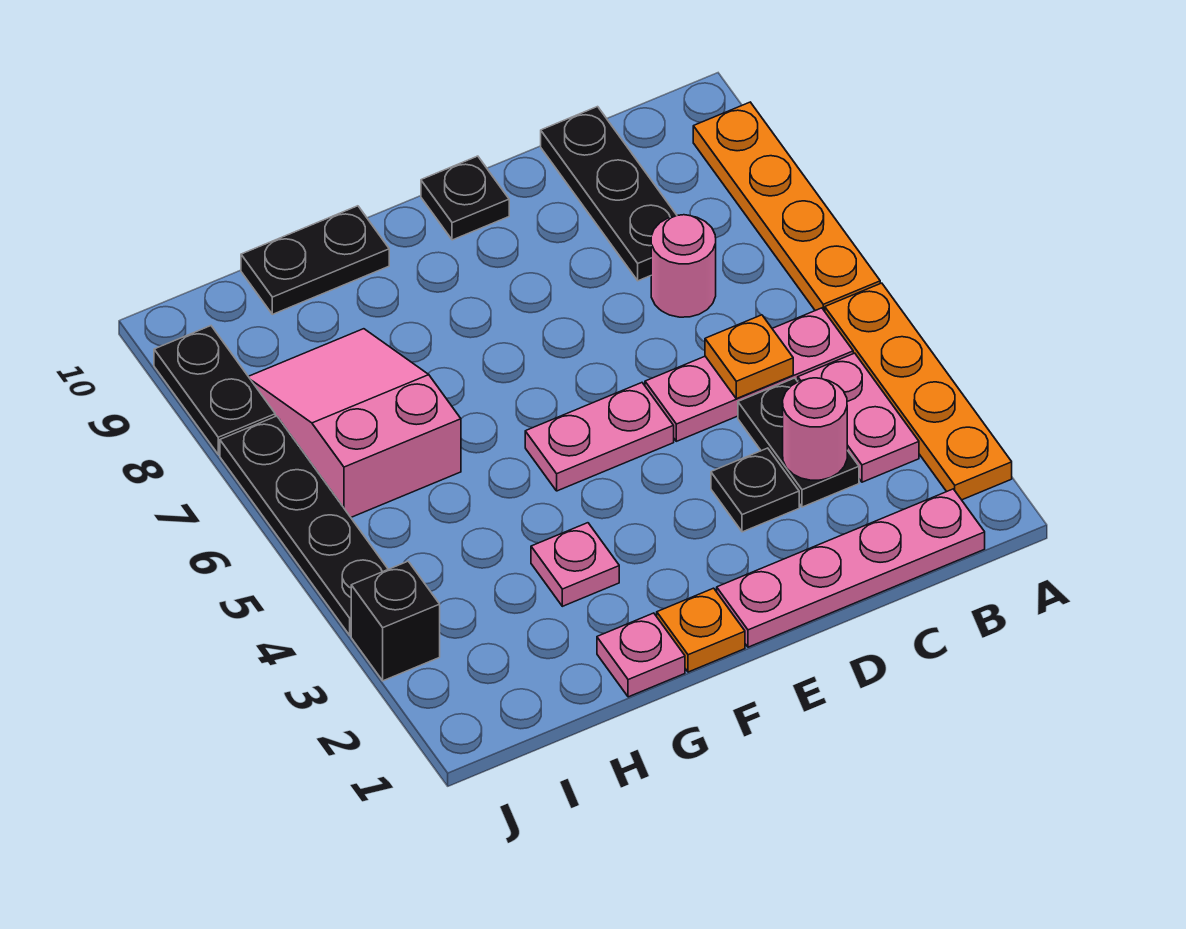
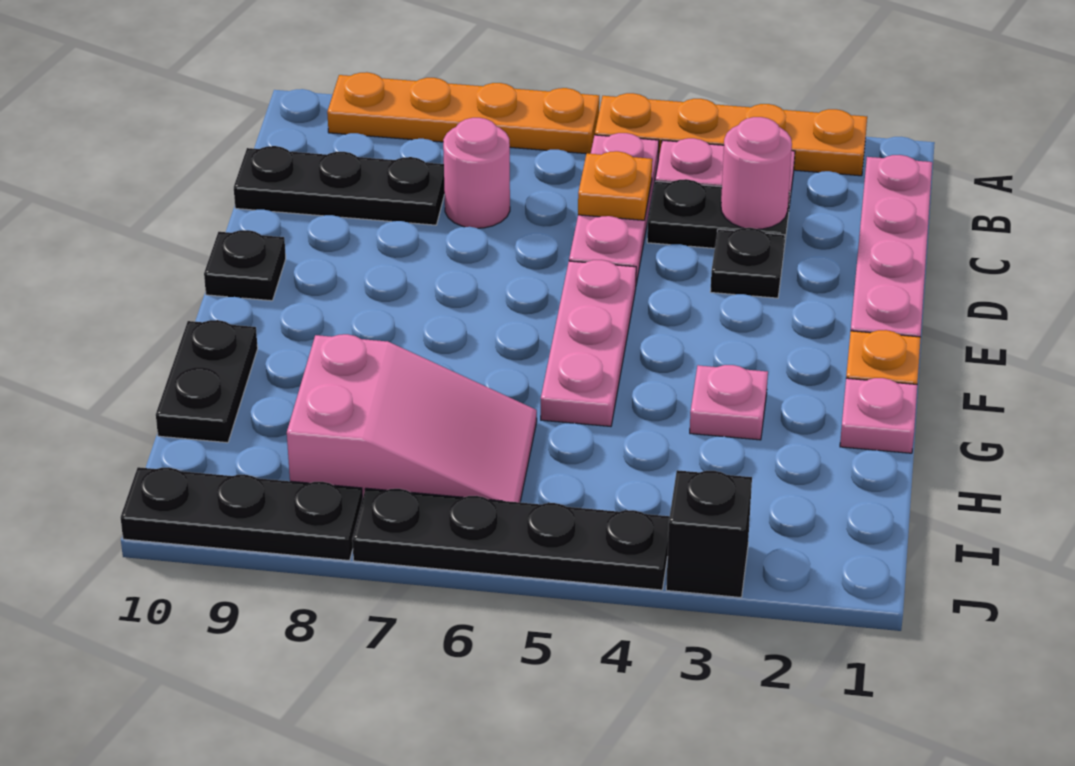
pink plate E5:F5 level 1 -> pink plate E5:G5 level 1
pink slope H6:I8 level 1 top 6 -> pink slope H6:I8 level 1 top 8
black plate J8:J9 level 1 -> black plate J8:J10 level 1

